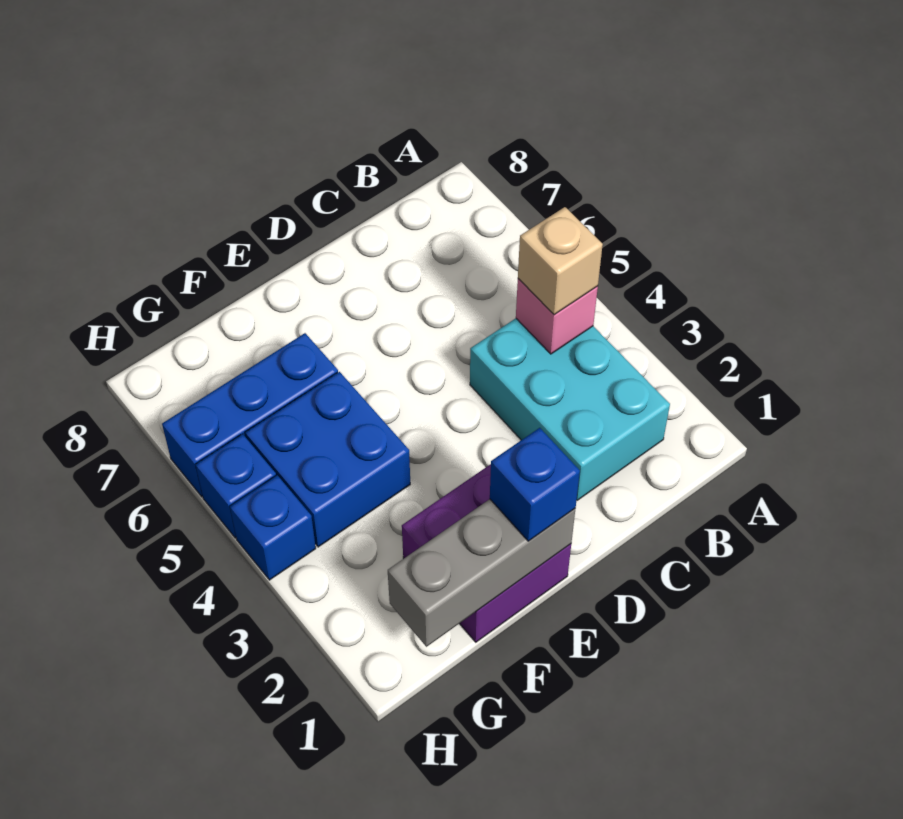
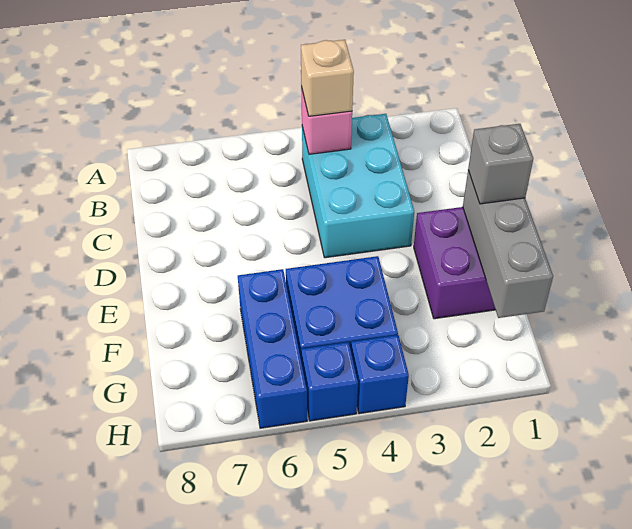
cyan brick B2:C4 level 1 -> cyan brick B3:D4 level 1
blue brick E1 level 3 -> grey brick E1 level 3

